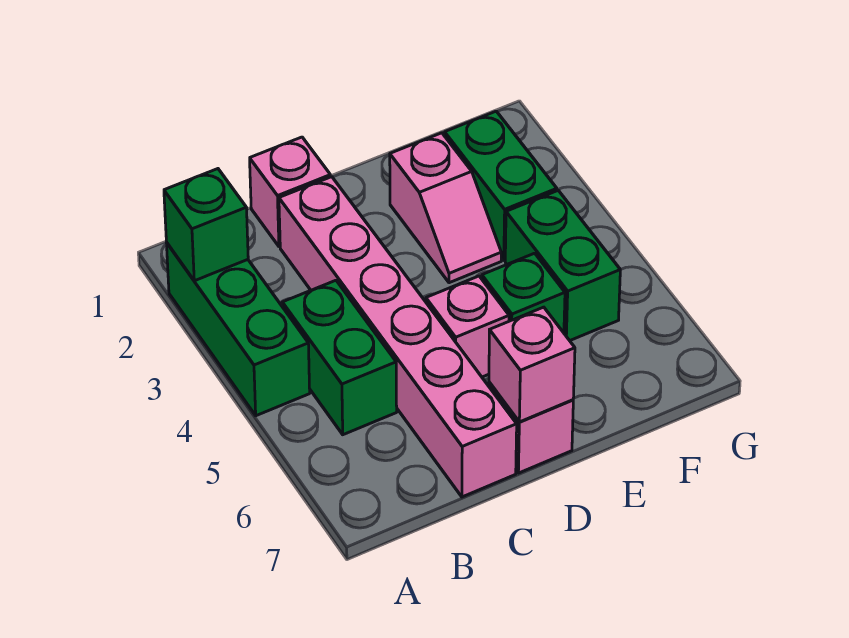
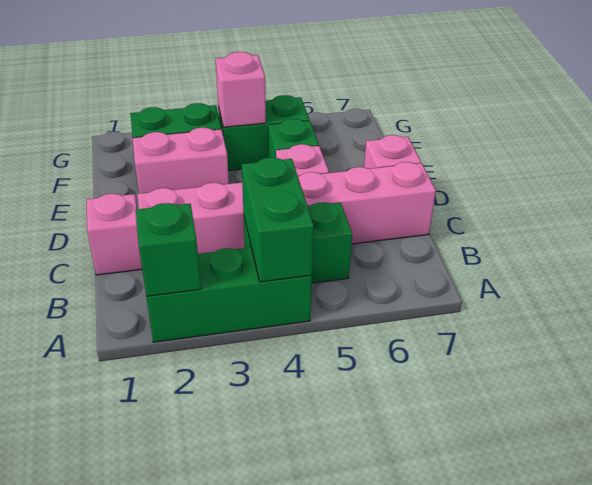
none -> green brick A4:B4 level 2
pink brick D7 level 2 -> pink brick F4 level 2
pink slope E2:E3 level 1 top 2 -> pink brick E2:E3 level 1

